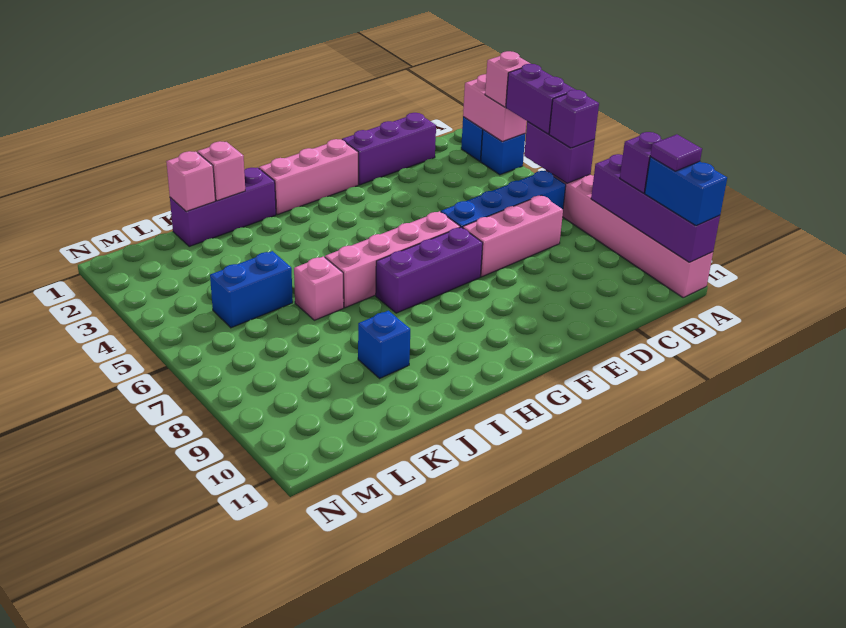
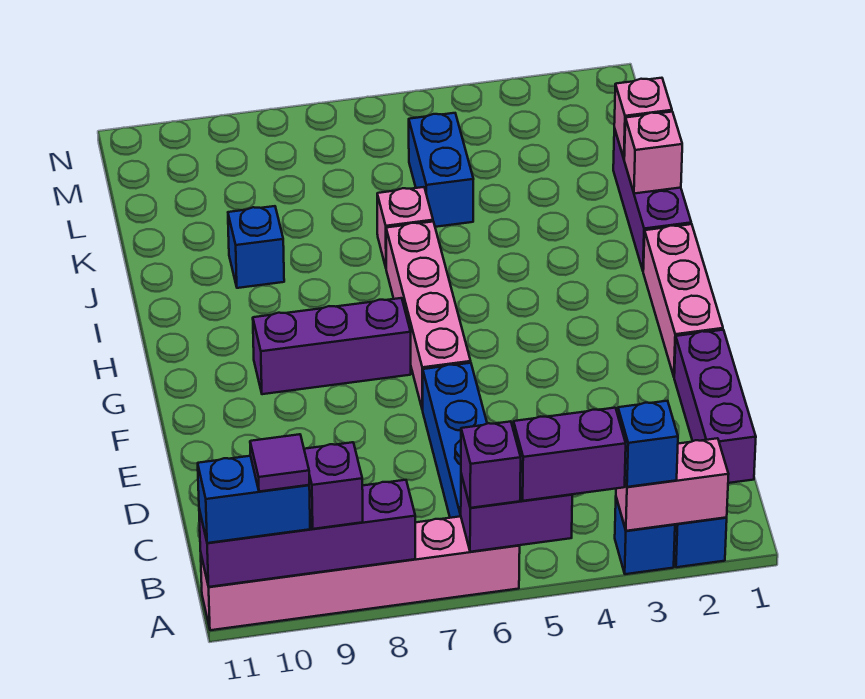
pink brick A3 level 3 -> blue brick A3 level 3
pink brick C7:E7 level 1 -> none
purple brick F7:H7 level 1 -> purple brick G7:G9 level 1

